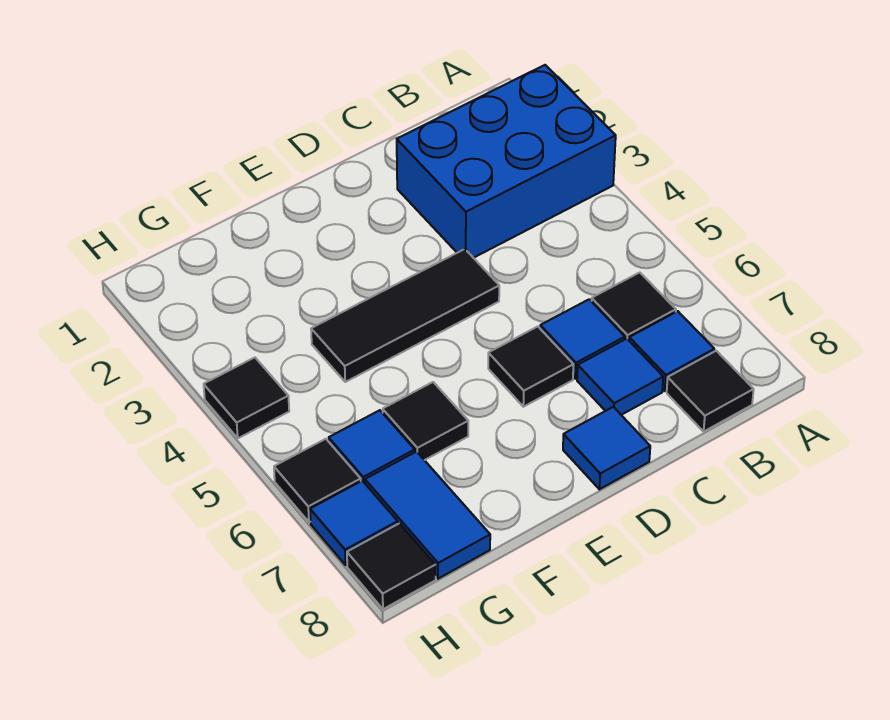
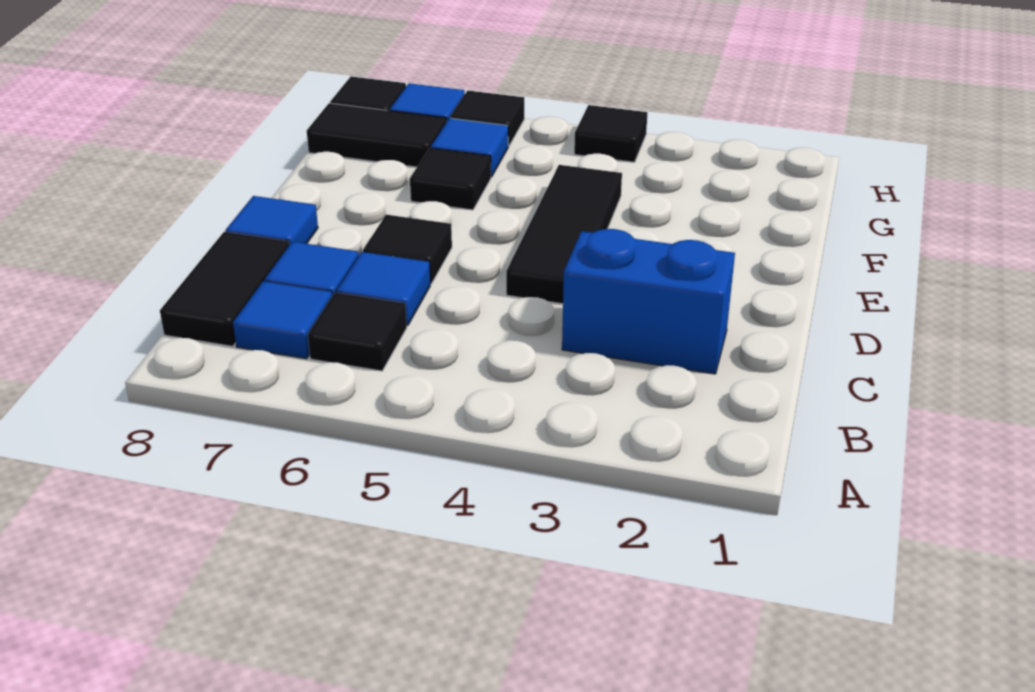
blue brick A2:C3 level 1 -> blue brick C2:C3 level 1
black tile B8 level 1 -> black tile B8:C8 level 1
blue tile G7:G8 level 1 -> black tile G7:G8 level 1

